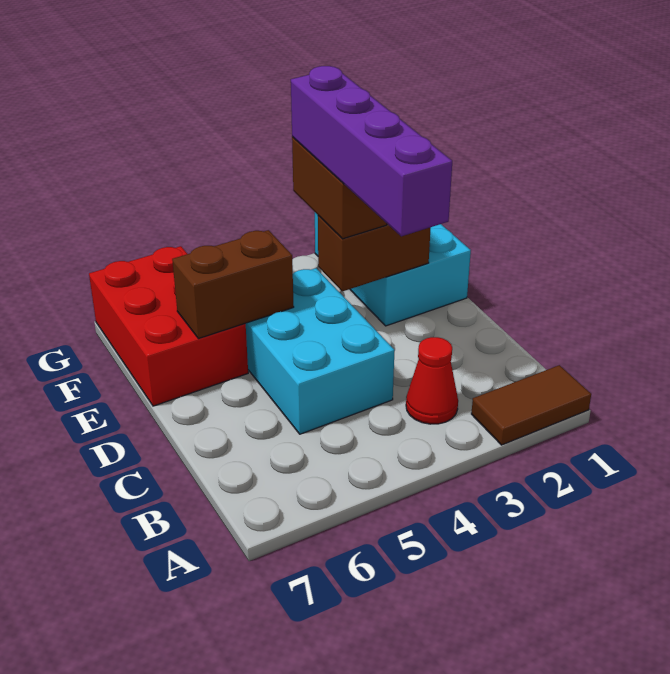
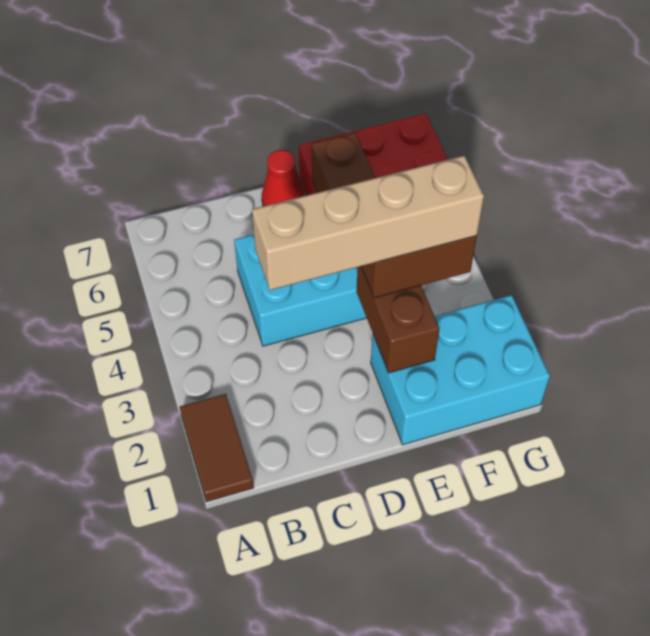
red cone B3 level 1 -> red cone D7 level 1
purple brick C3:F3 level 4 -> tan brick C3:F3 level 4

